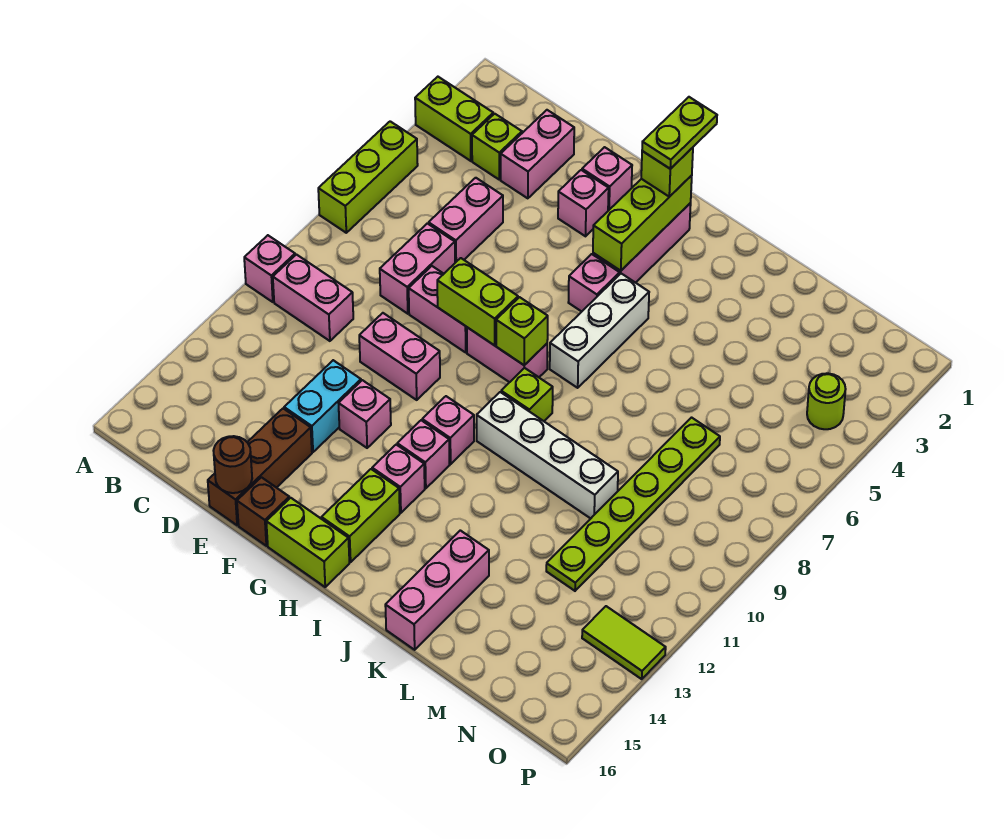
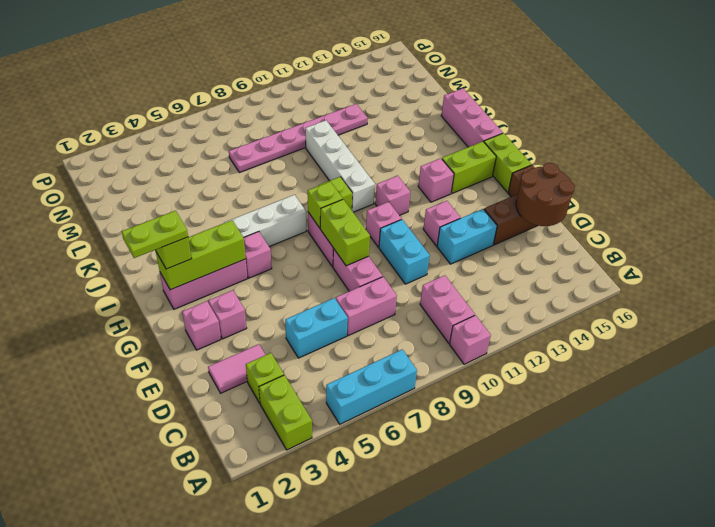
lime brick A5:A7 level 1 -> cyan brick A5:A7 level 1
pink brick D2:D3 level 1 -> pink tile D2:D3 level 1
pink brick D5:D6 level 1 -> cyan brick D5:D6 level 1
pink brick E10:F10 level 1 -> cyan brick E10:F10 level 1
brown round brick E16 level 2 -> brown round brick D15:E16 level 2
pink brick H12 level 1 -> pink brick G10 level 1
pink brick K14:K16 level 1 -> pink brick I16:K16 level 1
lime plate M7:M12 level 1 -> pink plate M7:M12 level 1
lime round brick O4 level 1 -> none
lime tile O13:P13 level 1 -> none

